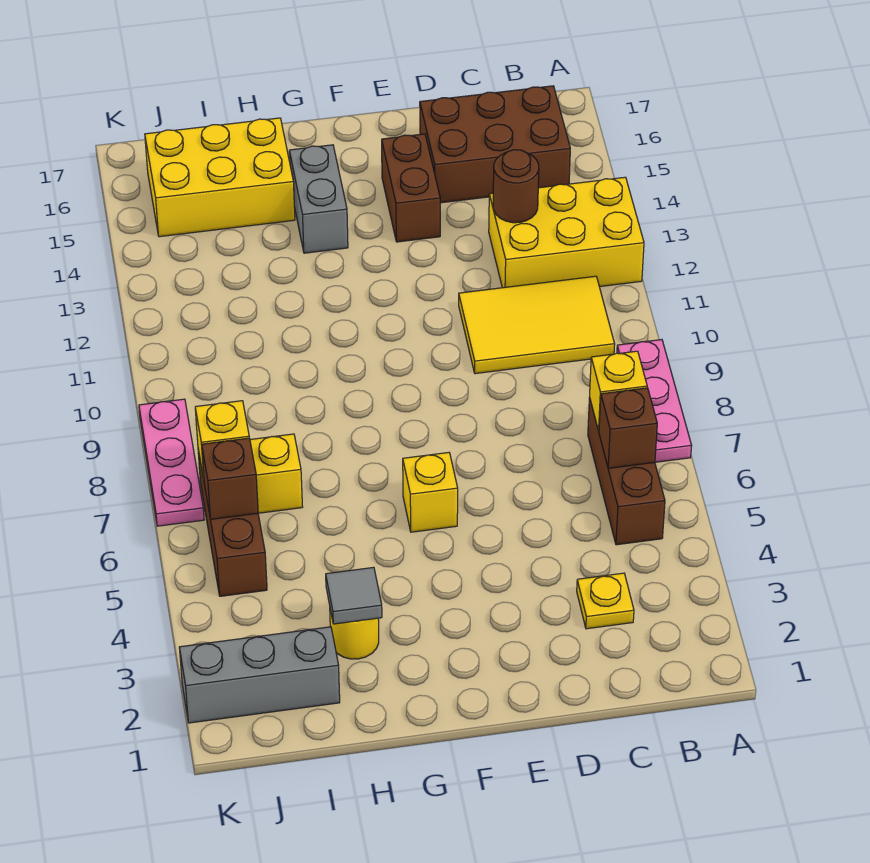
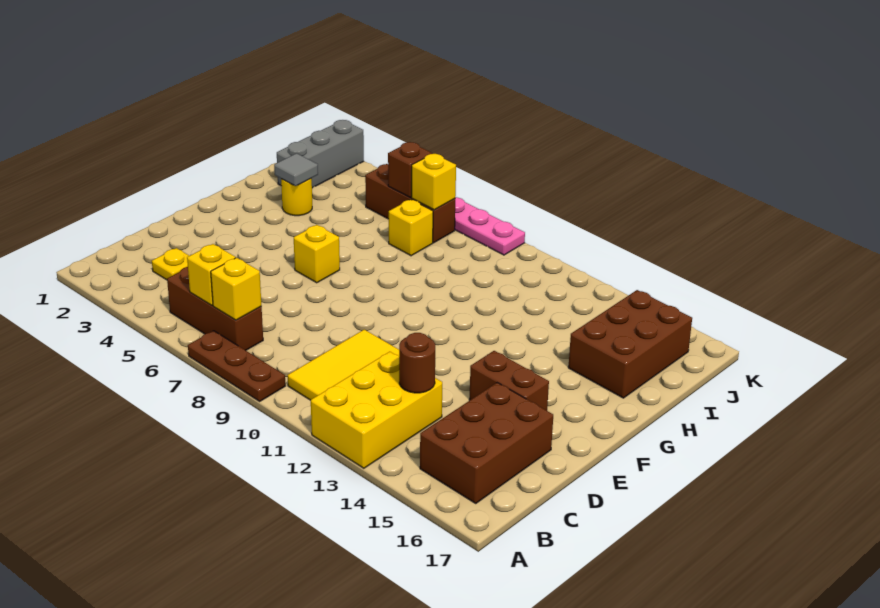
pink plate A7:A9 level 1 -> brown plate A7:A9 level 1
brown brick B6 level 2 -> yellow brick B6 level 2
grey brick G14:G15 level 1 -> none
yellow brick H15:J16 level 1 -> brown brick H15:J16 level 1

